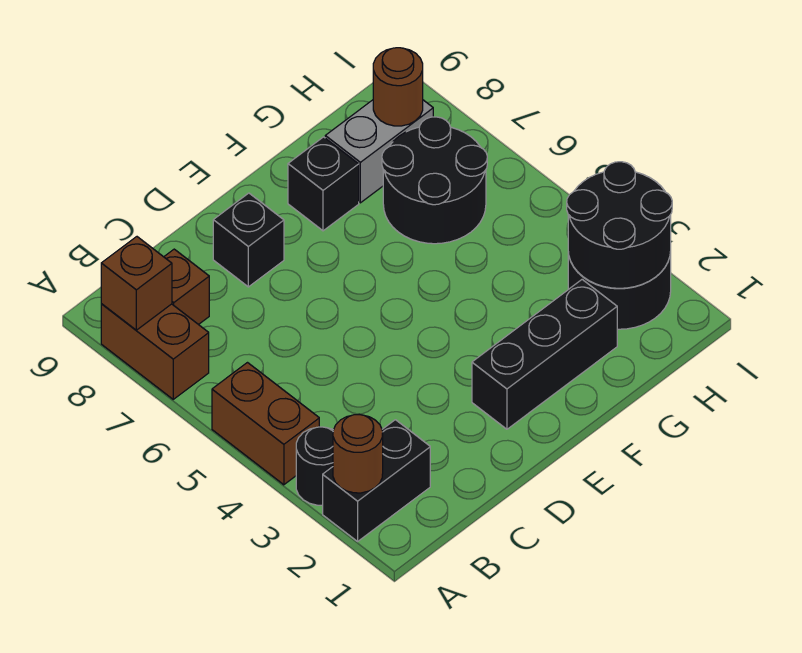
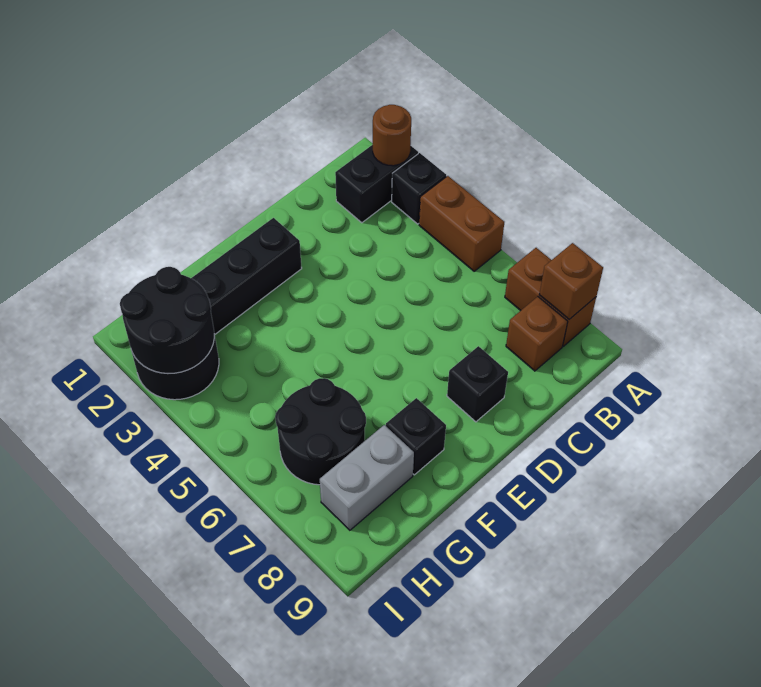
black round brick A3 level 1 -> black brick A3 level 1
brown round brick H8 level 2 -> none

